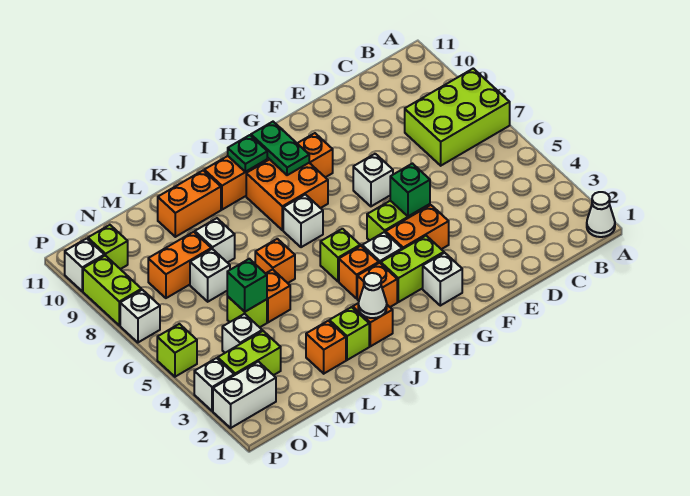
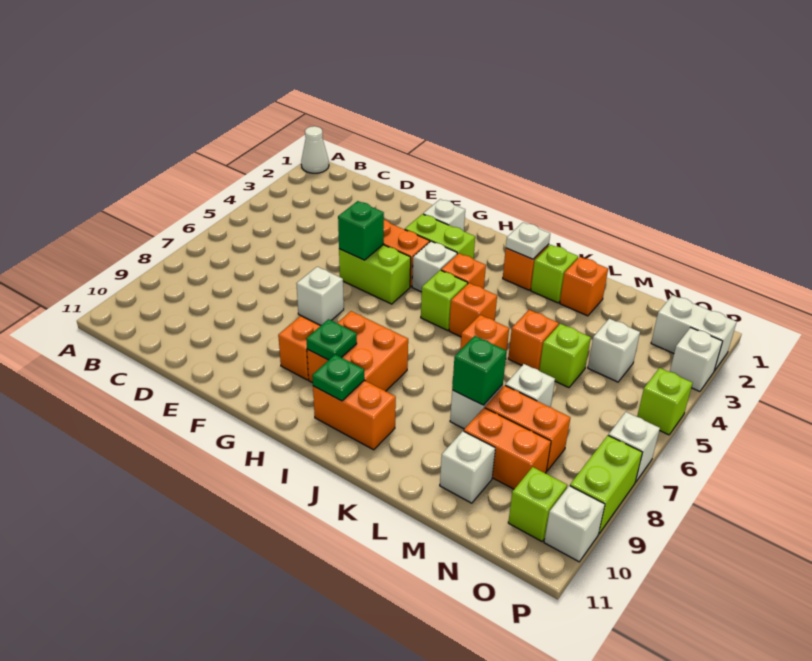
lime brick A7:C8 level 1 -> none
green plate H9:H10 level 2 -> green plate H9 level 2
orange brick I3 level 1 -> orange brick J5 level 1
white brick I7 level 1 -> white brick M10 level 1
white cone J2 level 2 -> white plate J2 level 2
orange brick K10:L10 level 1 -> orange brick M9:N9 level 1
green brick M5 level 2 -> green brick L8 level 2
lime brick N3:O3 level 1 -> none

